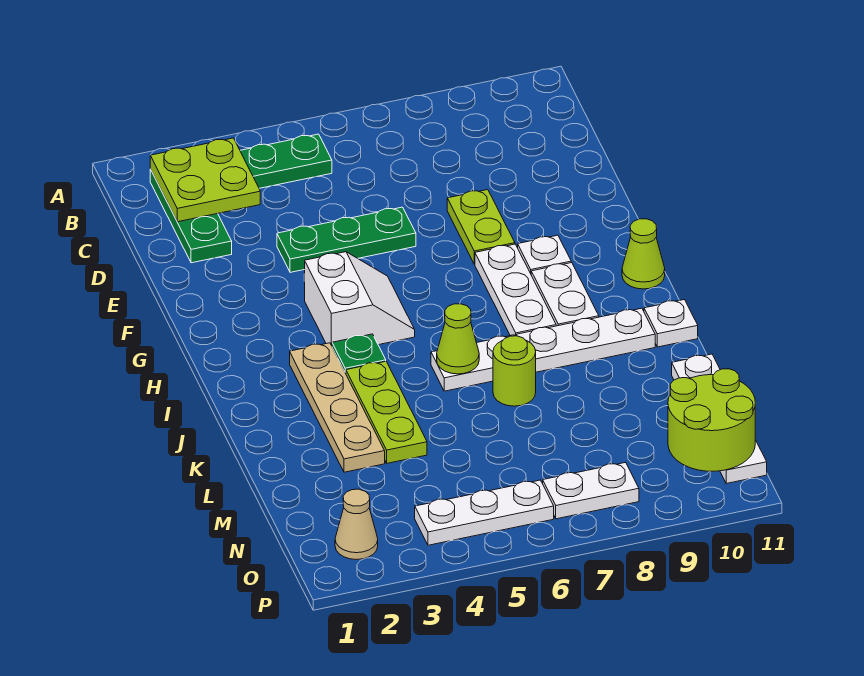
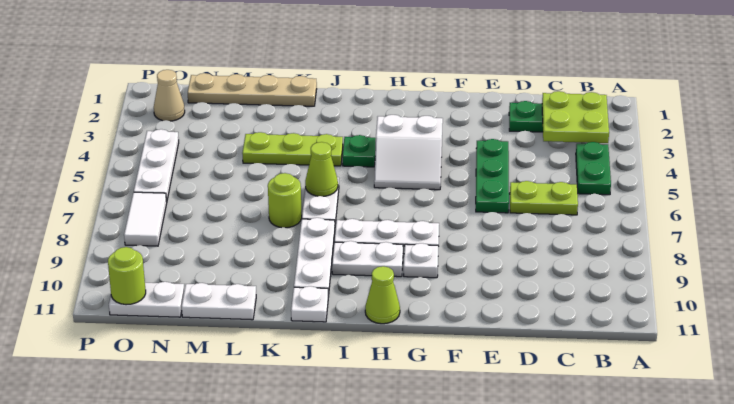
lime plate E8:F8 level 1 -> lime plate C6:D6 level 1
tan plate I3:L3 level 1 -> tan plate K1:N1 level 1
lime round brick N10:O11 level 2 -> lime round brick O11 level 2
white plate O7:O8 level 1 -> white tile O7:O8 level 1

